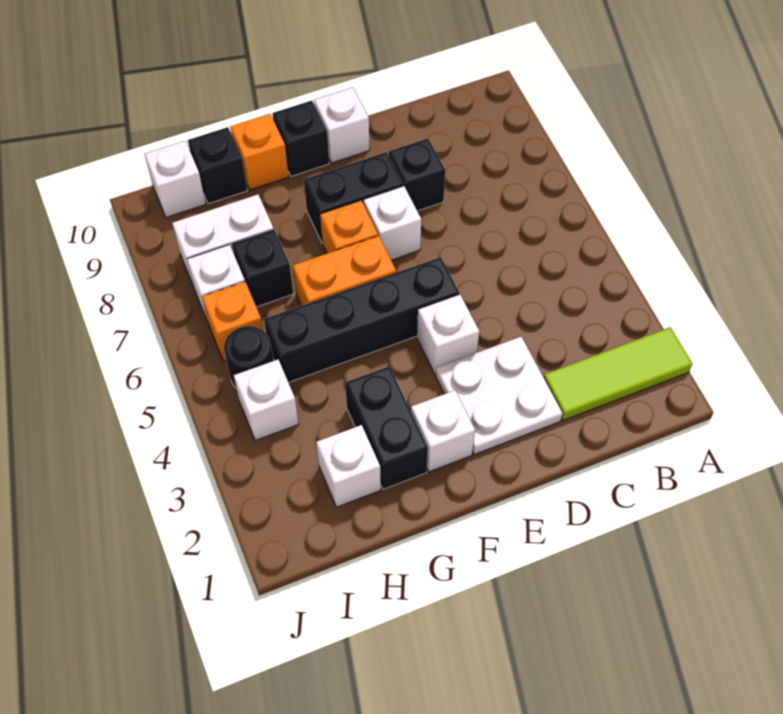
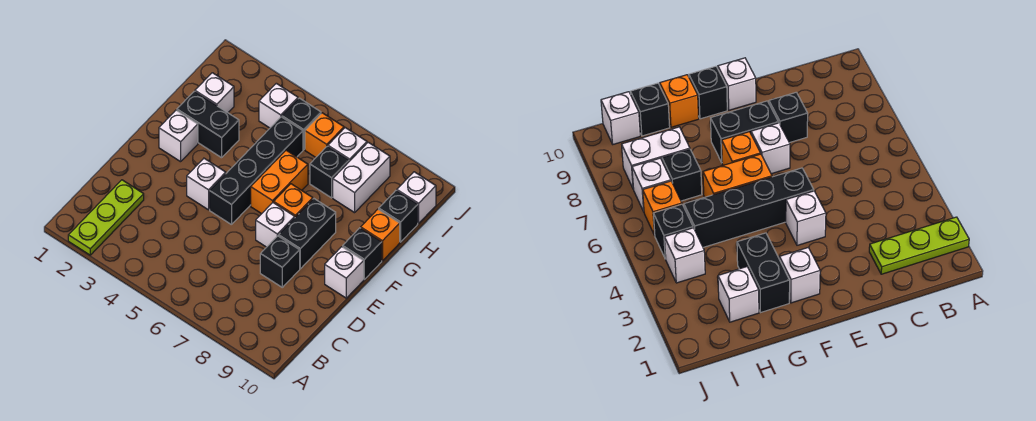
lime tile A2:C2 level 1 -> lime plate A2:C2 level 1
white plate D2:E3 level 1 -> none
black round brick I5 level 1 -> black brick I5 level 1

